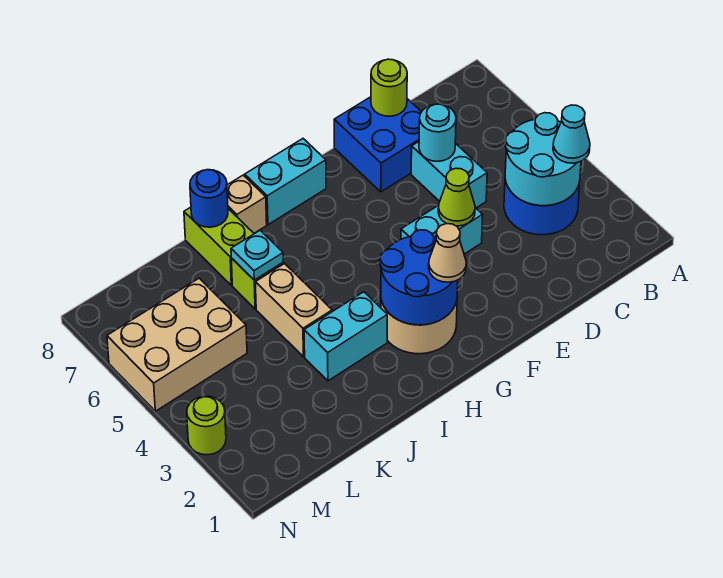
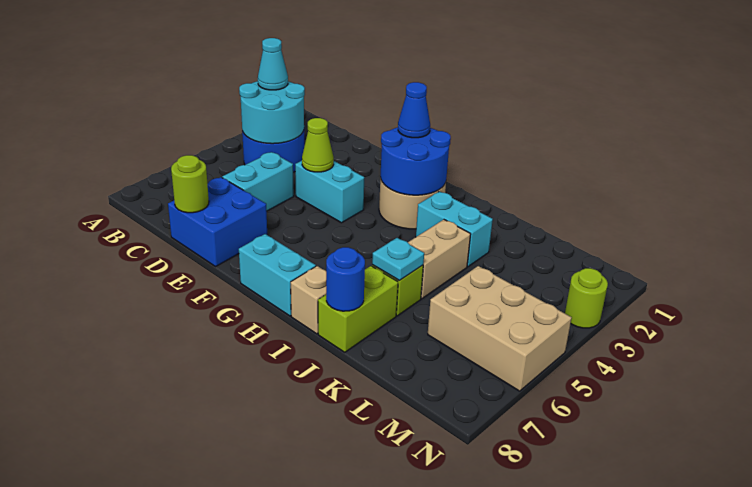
cyan round brick D6 level 2 -> none
tan cone G2 level 3 -> blue cone G2 level 3

